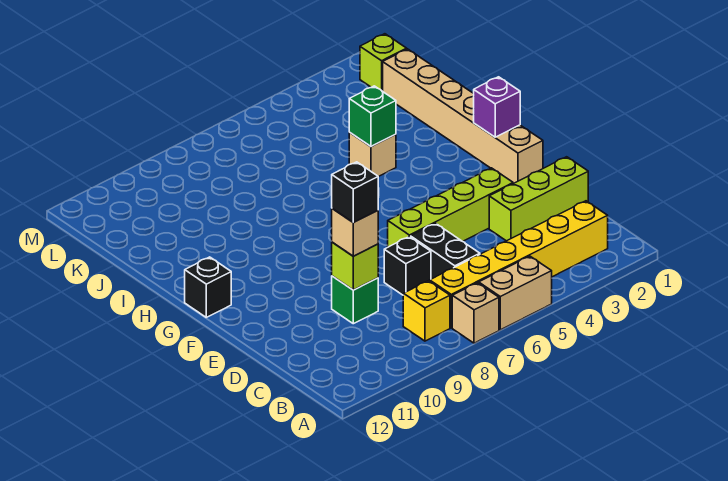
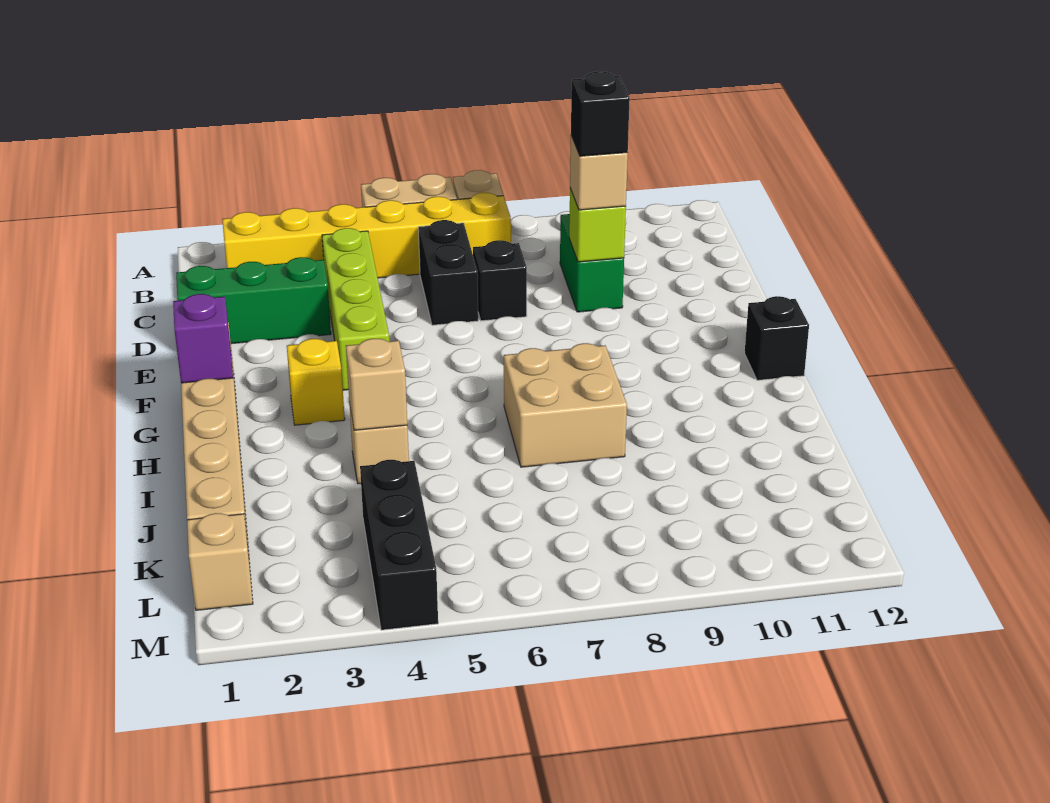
yellow brick B8 level 1 -> yellow brick G3 level 1
lime brick D1:D3 level 1 -> green brick D1:D3 level 1
green brick D9 level 1 -> green brick C9:D9 level 1
lime brick E3:E6 level 1 -> lime brick C4:F4 level 1
none -> tan brick H7:I8 level 1
green brick I4 level 2 -> tan brick I4 level 2
none -> black brick K4:M4 level 1
lime brick L1 level 1 -> tan brick L1 level 1

